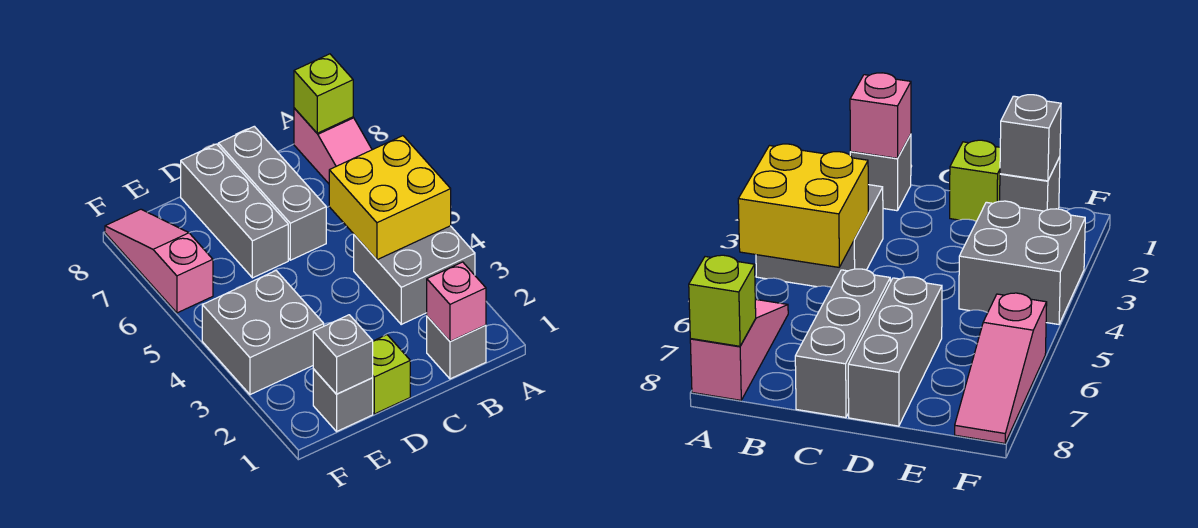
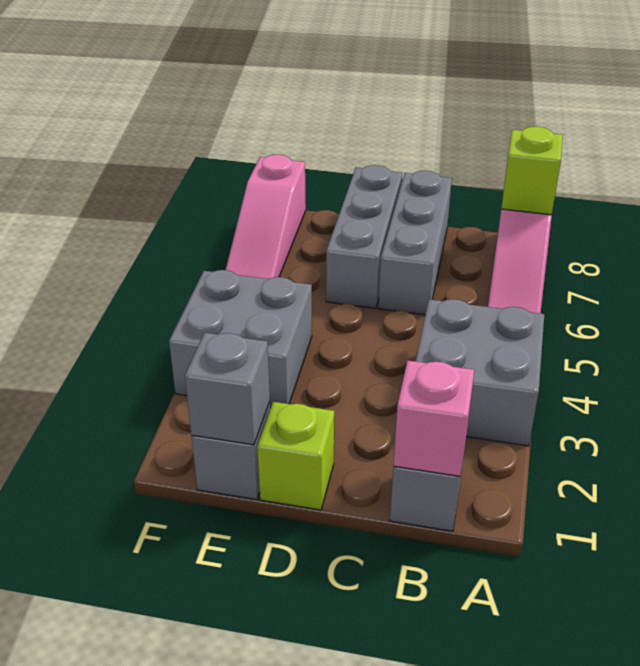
yellow brick A4:B5 level 2 -> none
pink slope F6:F8 level 1 top 6 -> pink slope F6:F8 level 1 top 8

